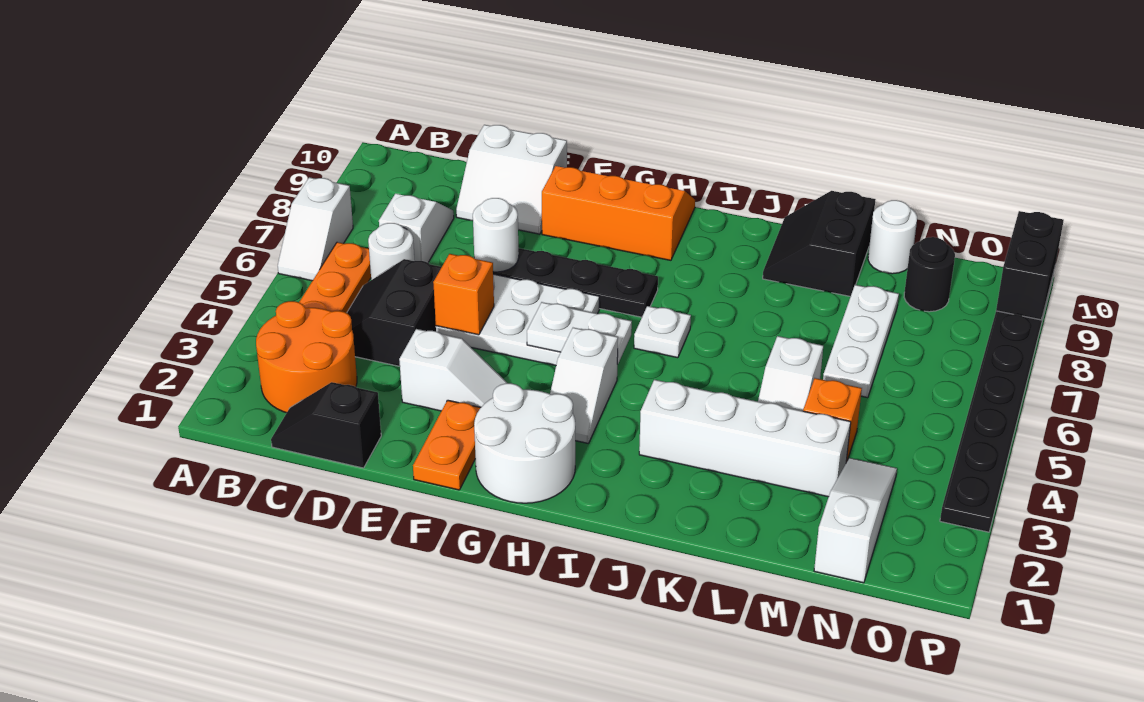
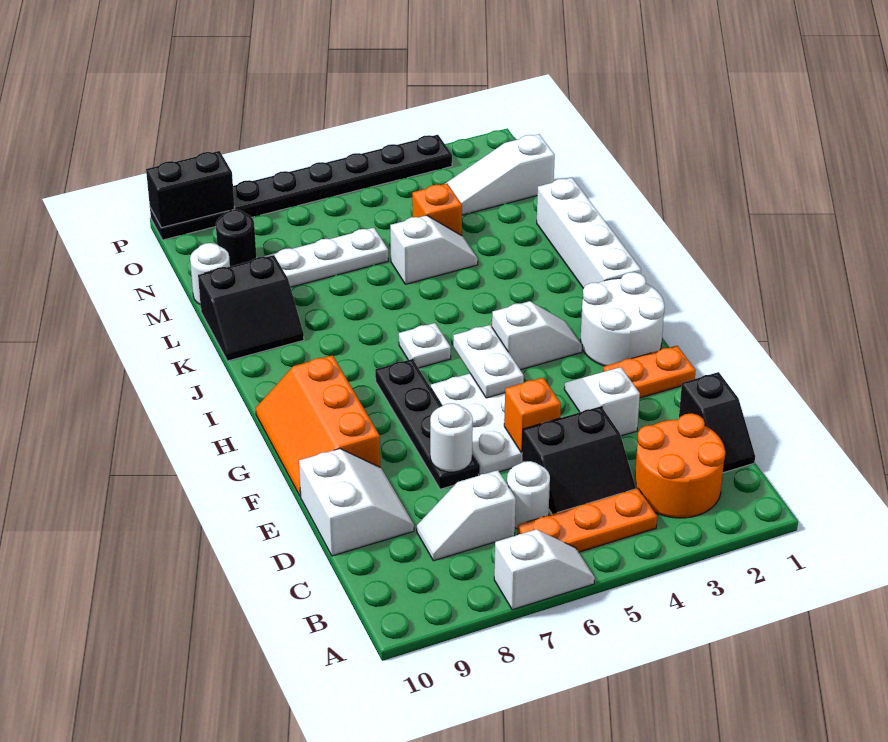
white brick J3:M3 level 1 -> white brick I1:L1 level 1

